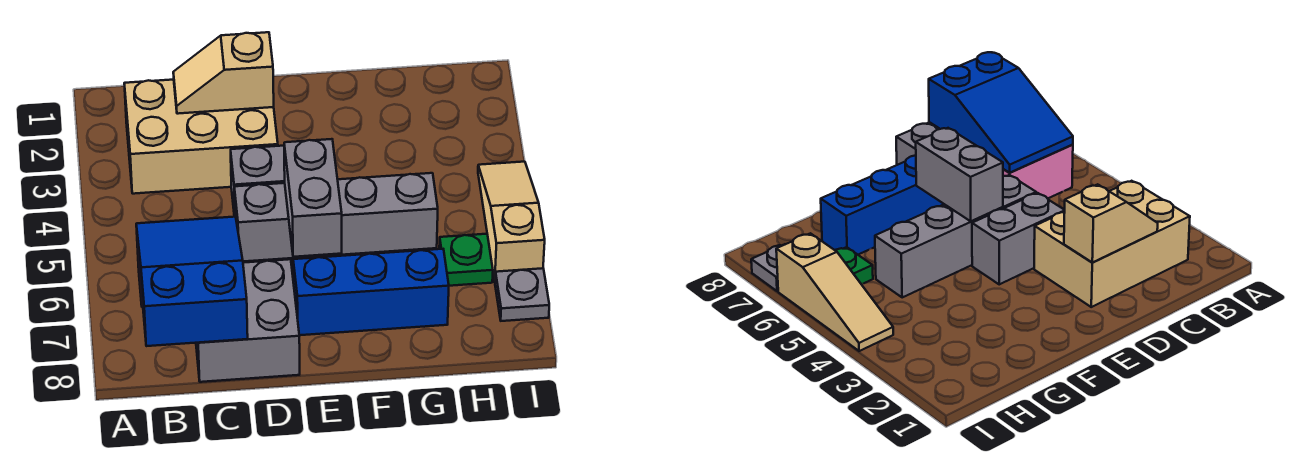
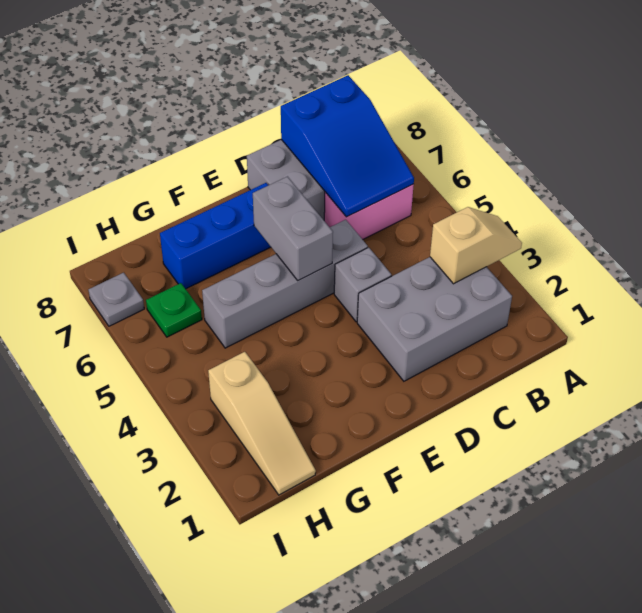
tan brick B2:D3 level 1 -> grey brick B2:D3 level 1
tan slope C2:D2 level 2 top D -> tan slope A3:B3 level 2 top B
grey brick D4:E4 level 1 -> grey brick D4 level 1
tan slope I4:I6 level 1 top 6 -> tan slope H1:H3 level 1 top 3

